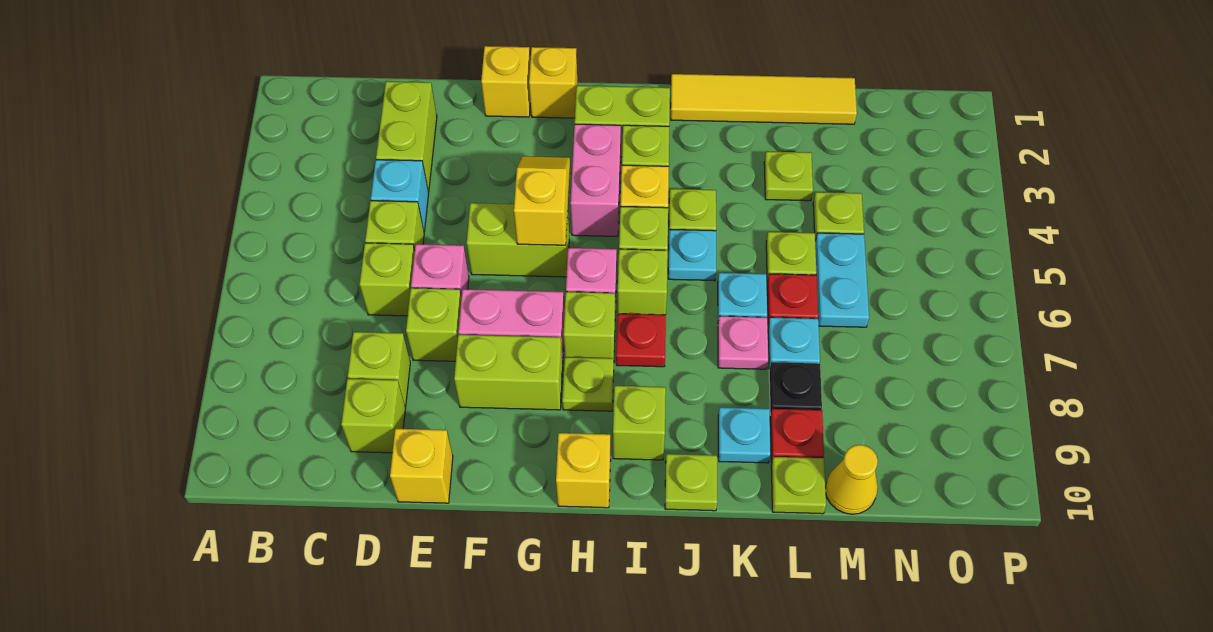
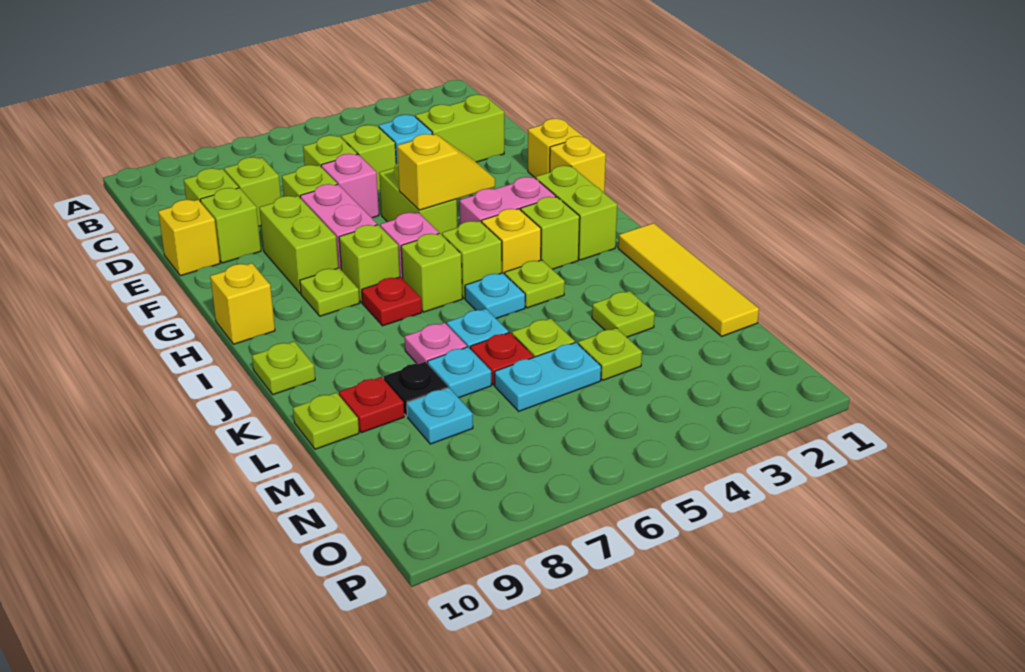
lime brick I9 level 1 -> lime brick E9 level 1
cyan plate K9 level 1 -> cyan plate M8 level 1
yellow cone M10 level 1 -> none

